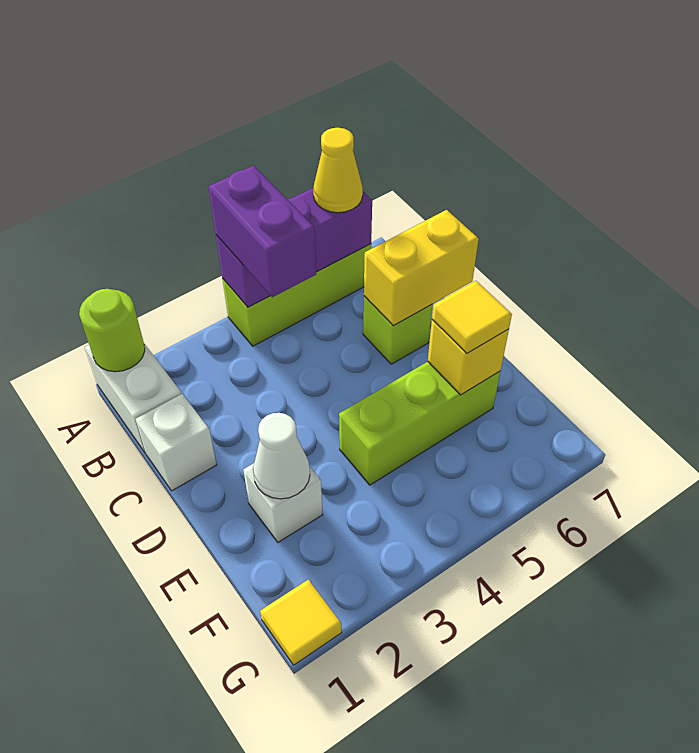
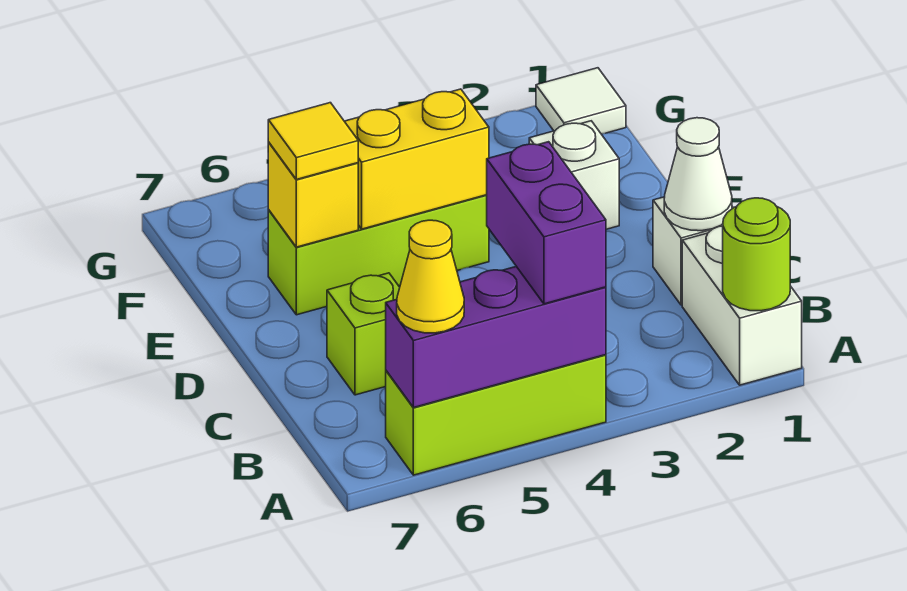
yellow brick C6:C7 level 2 -> yellow brick E4:E5 level 2
white cone E2 level 2 -> white cone C1 level 2
yellow tile G1 level 1 -> white tile G1 level 1

